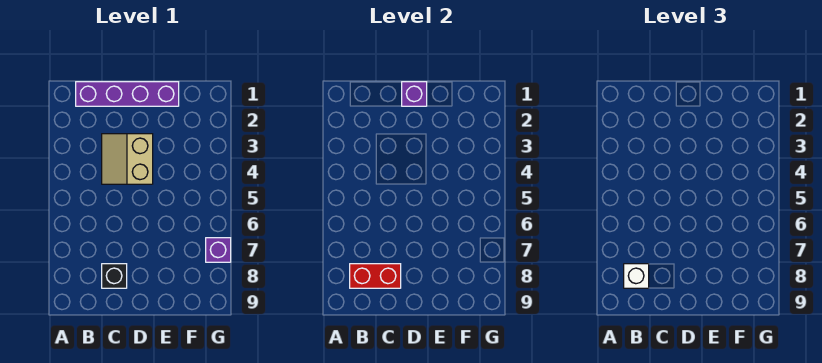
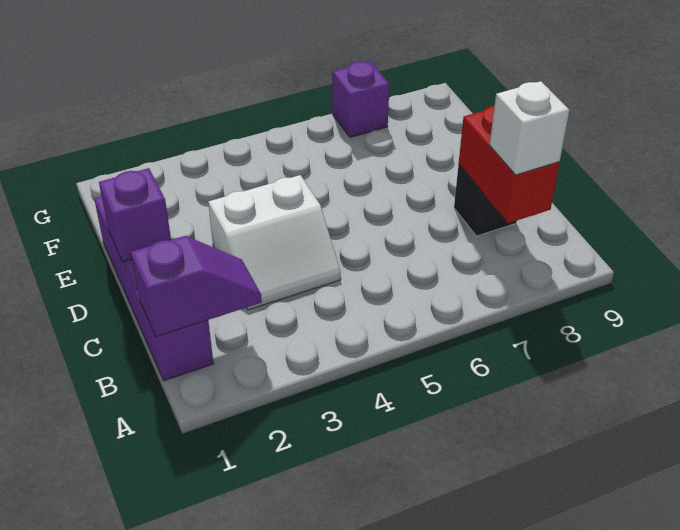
none -> purple slope B1:B2 level 2 top 1
tan slope C3:D4 level 1 top D -> white slope C3:D4 level 1 top D

